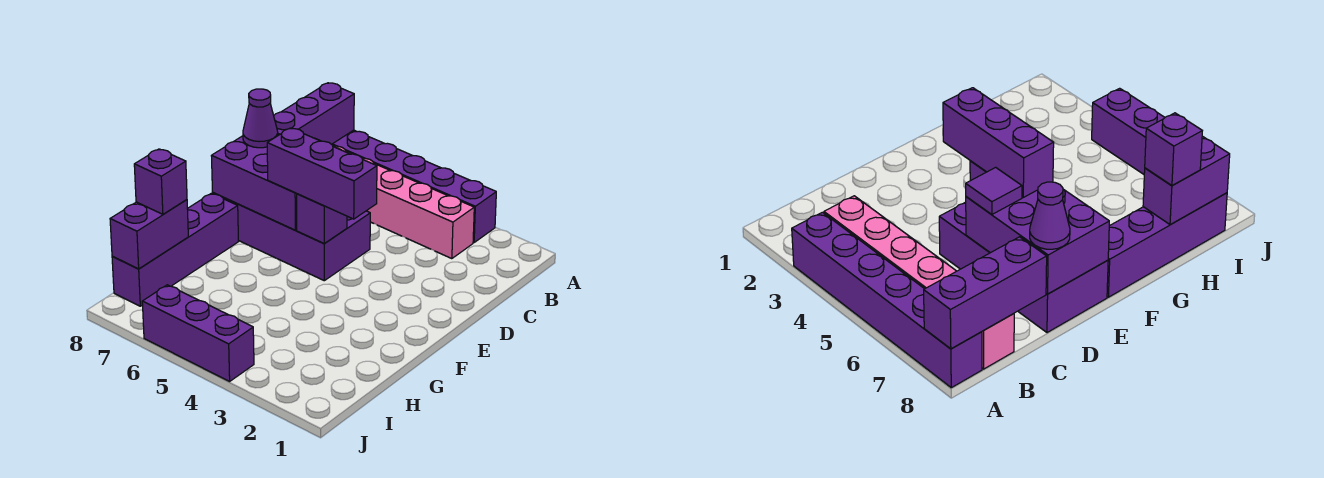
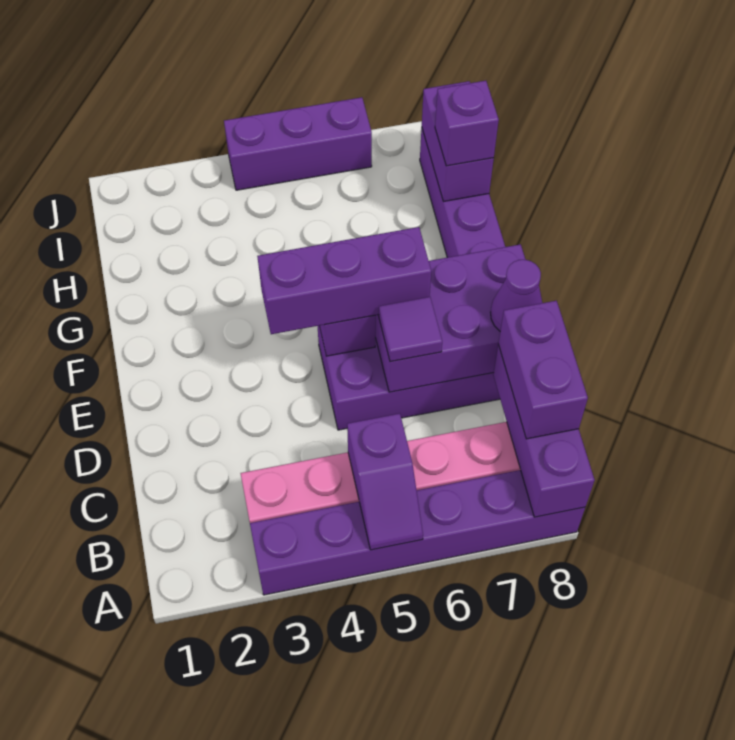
none -> purple slope A5:B5 level 2 top B
none -> purple brick B8:C8 level 3

